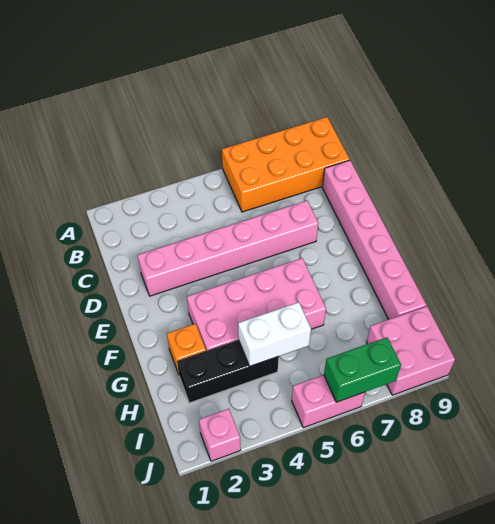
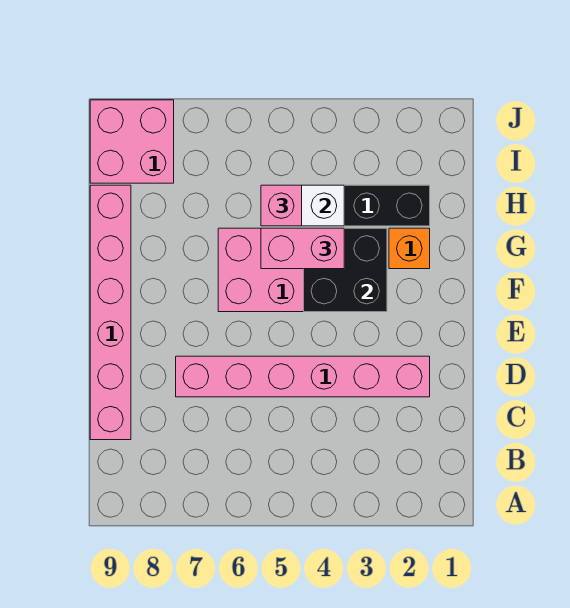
orange brick A6:B9 level 1 -> none
none -> black brick F3:G4 level 2
pink brick J2 level 1 -> pink brick H5 level 3
pink brick J5:J6 level 1 -> pink brick G4:G5 level 3
green brick J6:J7 level 2 -> none

